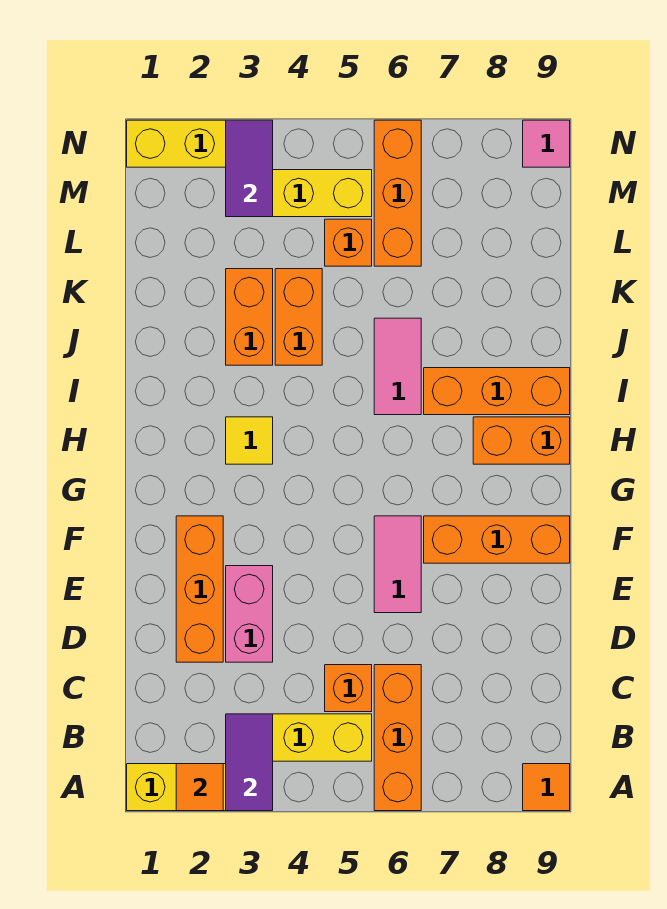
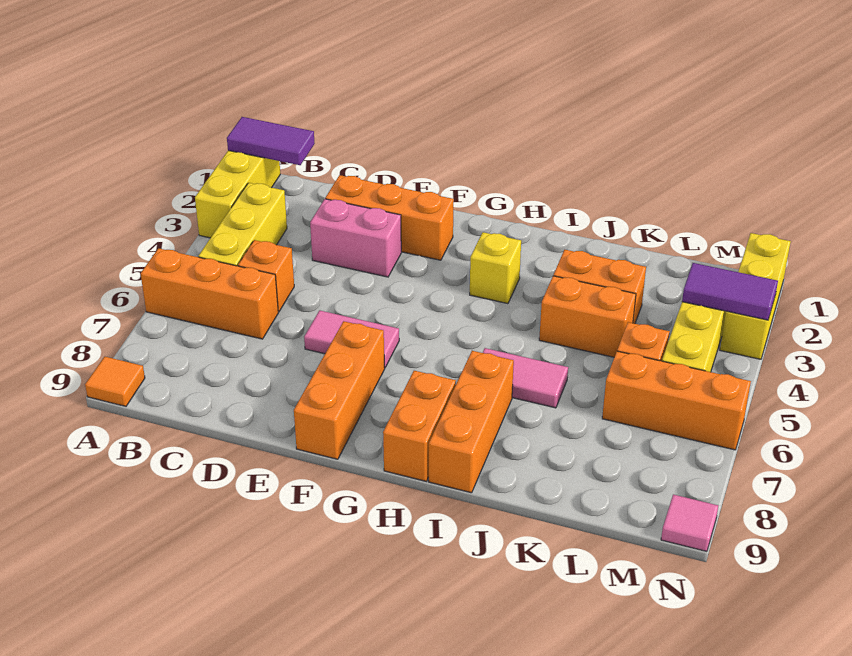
orange tile A2 level 2 -> none
purple tile A3:B3 level 2 -> purple tile A1:B1 level 2
yellow tile H3 level 1 -> yellow brick H3 level 1

